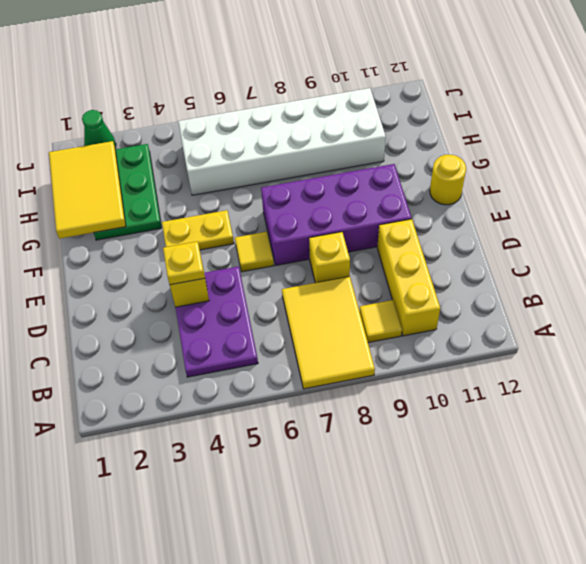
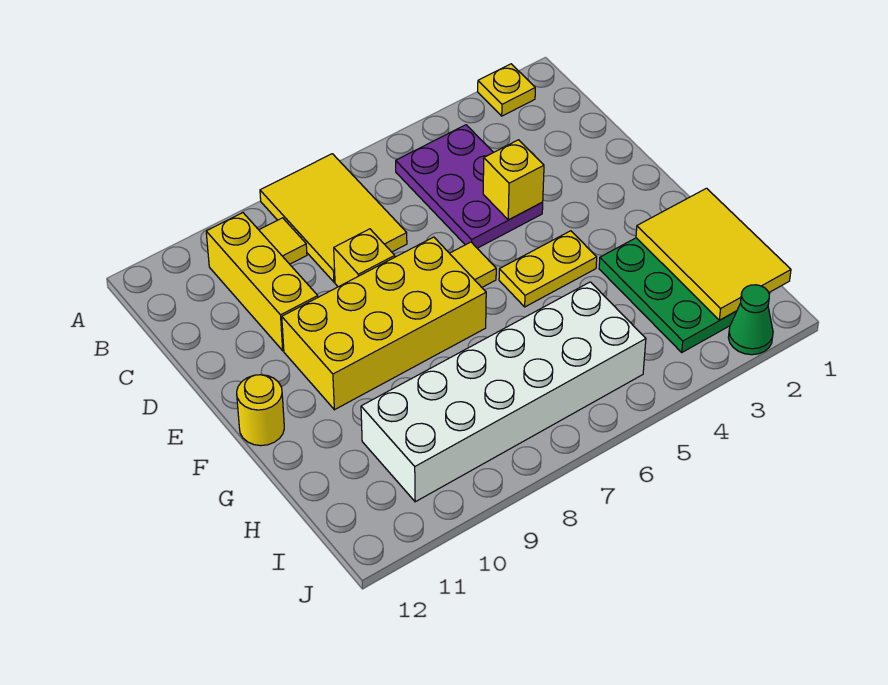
yellow plate D4 level 3 -> yellow plate A2 level 1
purple brick E7:F10 level 1 -> yellow brick E7:F10 level 1

